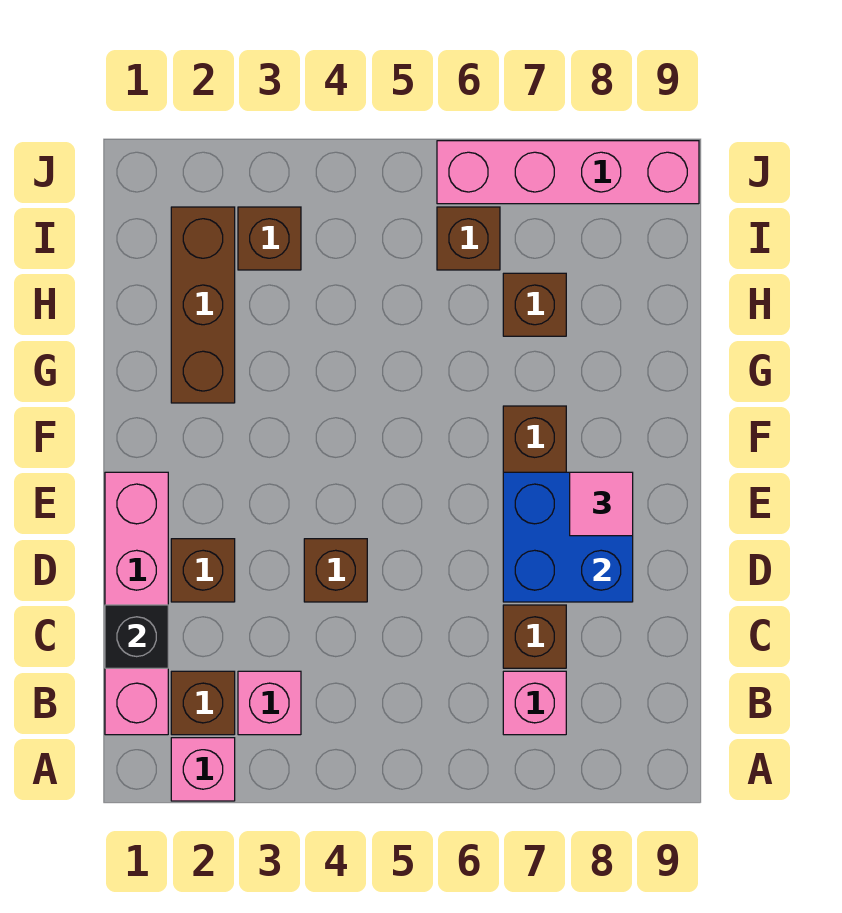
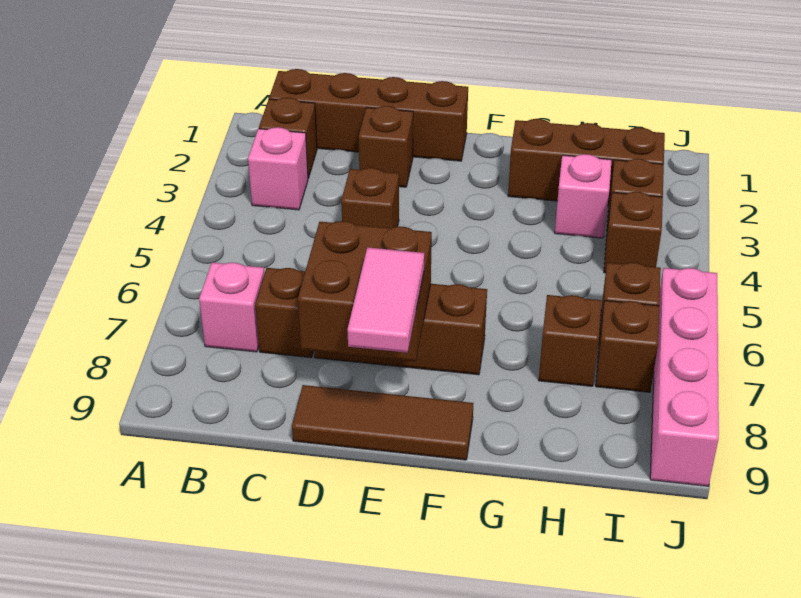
pink brick A2 level 1 -> pink brick H3 level 1
pink brick B1:E1 level 1 -> brown brick B1:E1 level 1
black brick C1 level 2 -> none
blue brick D7:E8 level 2 -> brown brick D7:E8 level 2
none -> brown tile D9:F9 level 1
pink tile E8 level 3 -> pink tile E8:E9 level 3
none -> brown brick I4 level 1
none -> brown brick I7 level 1

